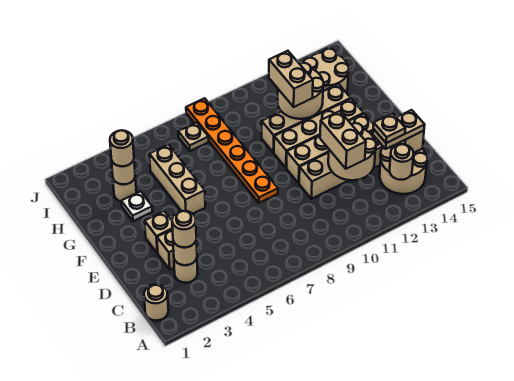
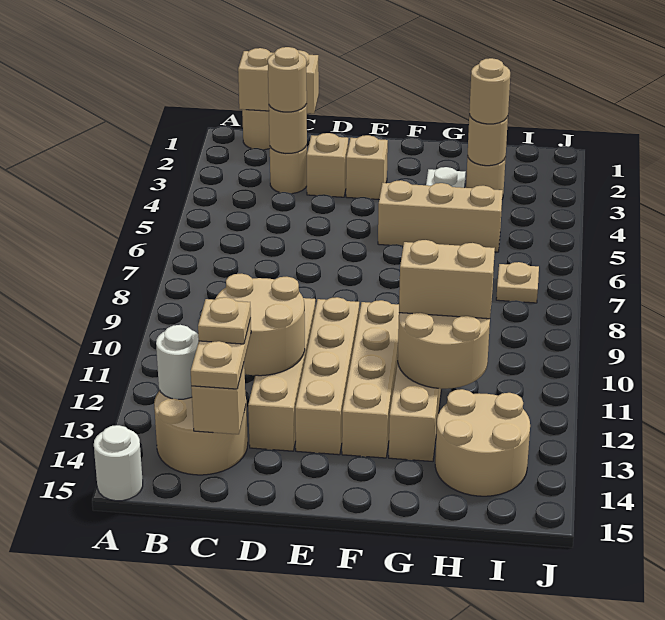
none -> white round brick A15 level 1
tan round brick B13 level 2 -> white round brick B13 level 2
tan brick C11:D11 level 3 -> tan brick B1:C1 level 2
orange plate E8:J8 level 1 -> none

